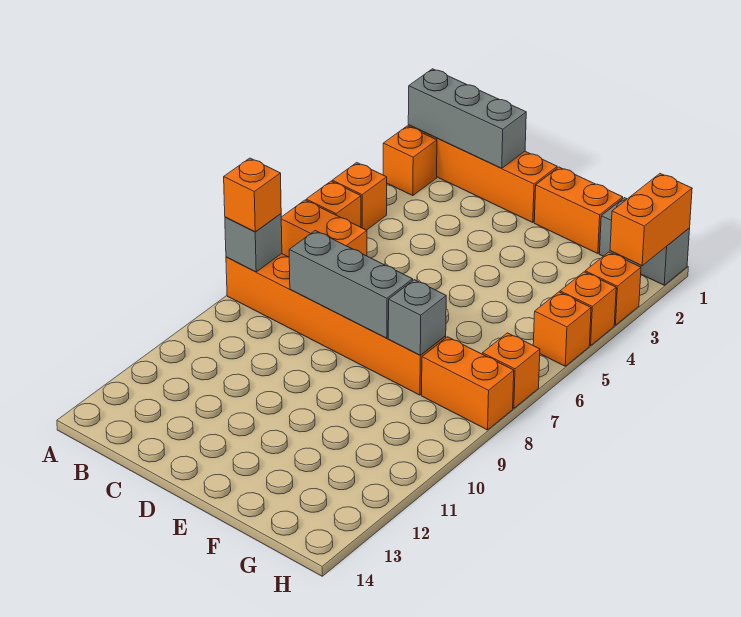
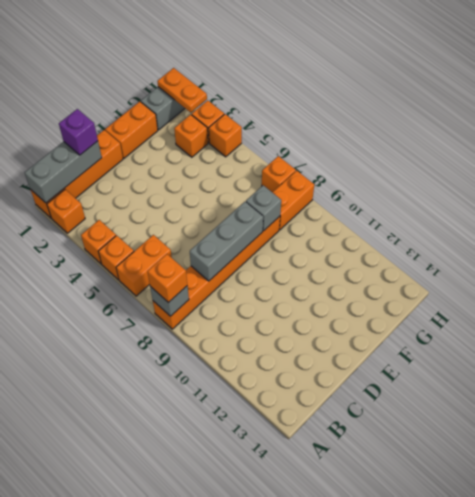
none -> purple brick C1 level 3
orange brick H1:H2 level 2 -> orange plate H1:H2 level 2
orange brick H5 level 1 -> orange brick G3 level 1

